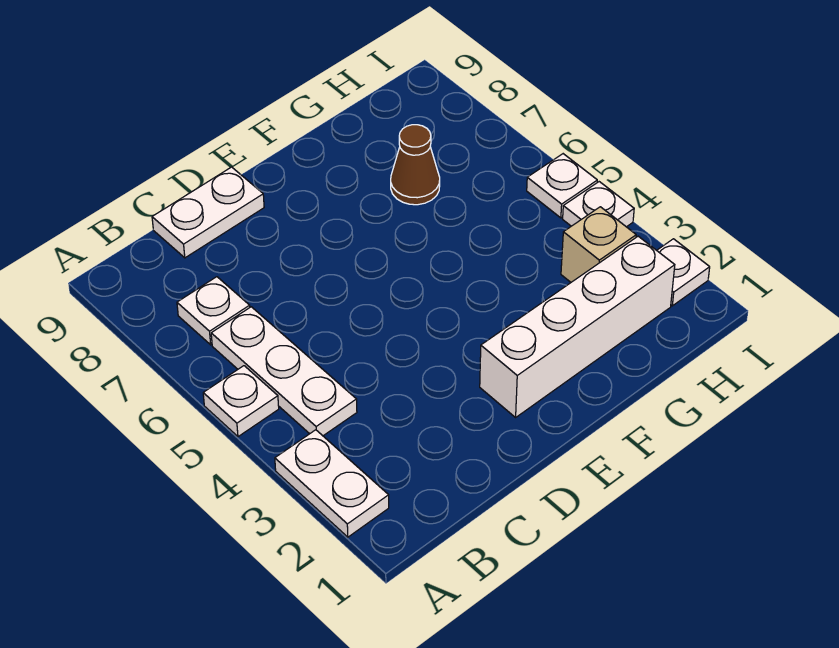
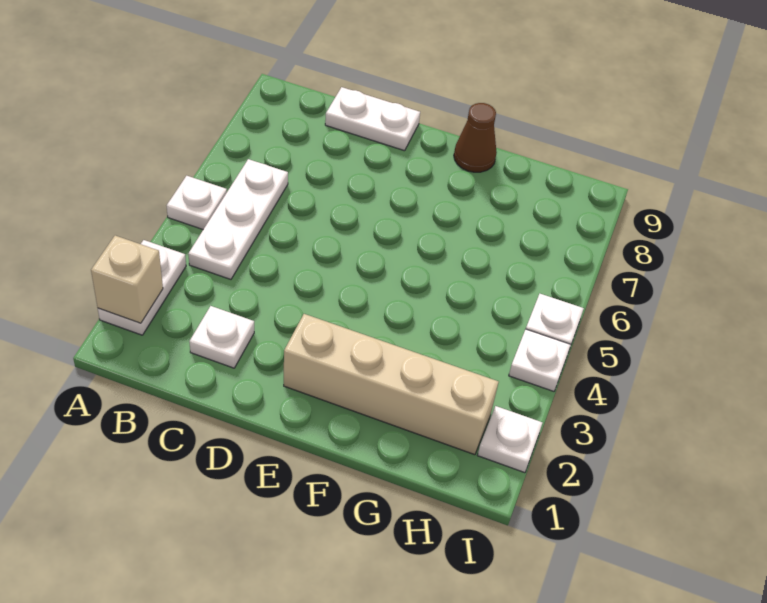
white plate B7 level 1 -> white plate C2 level 1
white brick E2:H2 level 1 -> tan brick E2:H2 level 1
brown cone G7 level 1 -> brown cone F9 level 1
tan brick H3 level 1 -> tan brick A2 level 2

